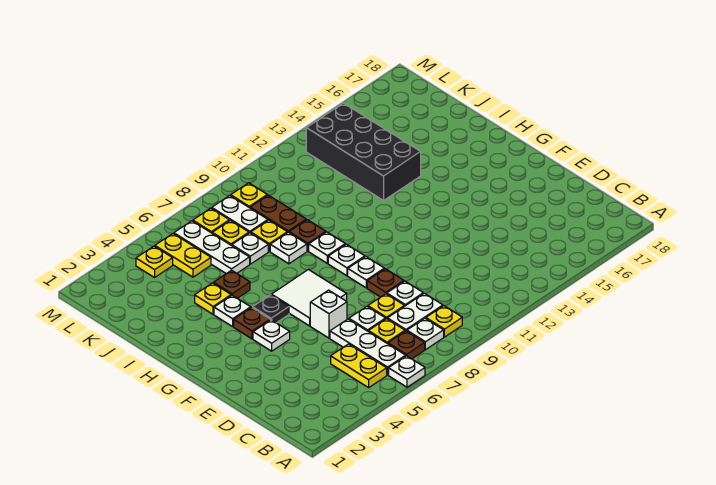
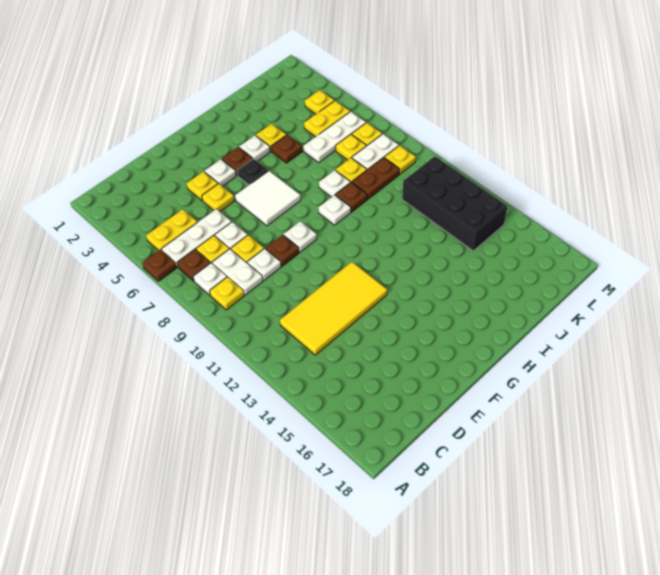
white plate A6 level 1 -> brown plate A6 level 1
none -> yellow tile C12:F13 level 1
none -> yellow plate E4 level 1
none -> yellow plate E5 level 1
white brick E6 level 1 -> none
white plate G9 level 1 -> none
black brick I13:L14 level 1 -> black brick K11:L14 level 1
white plate J7 level 1 -> none

